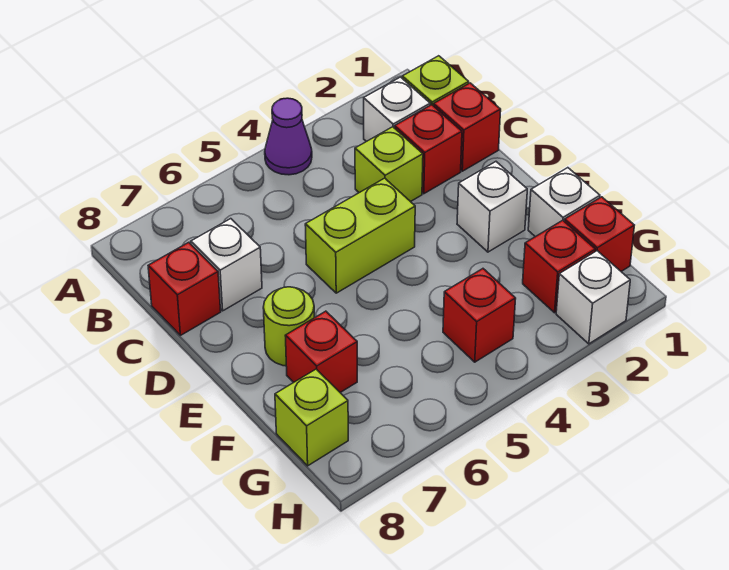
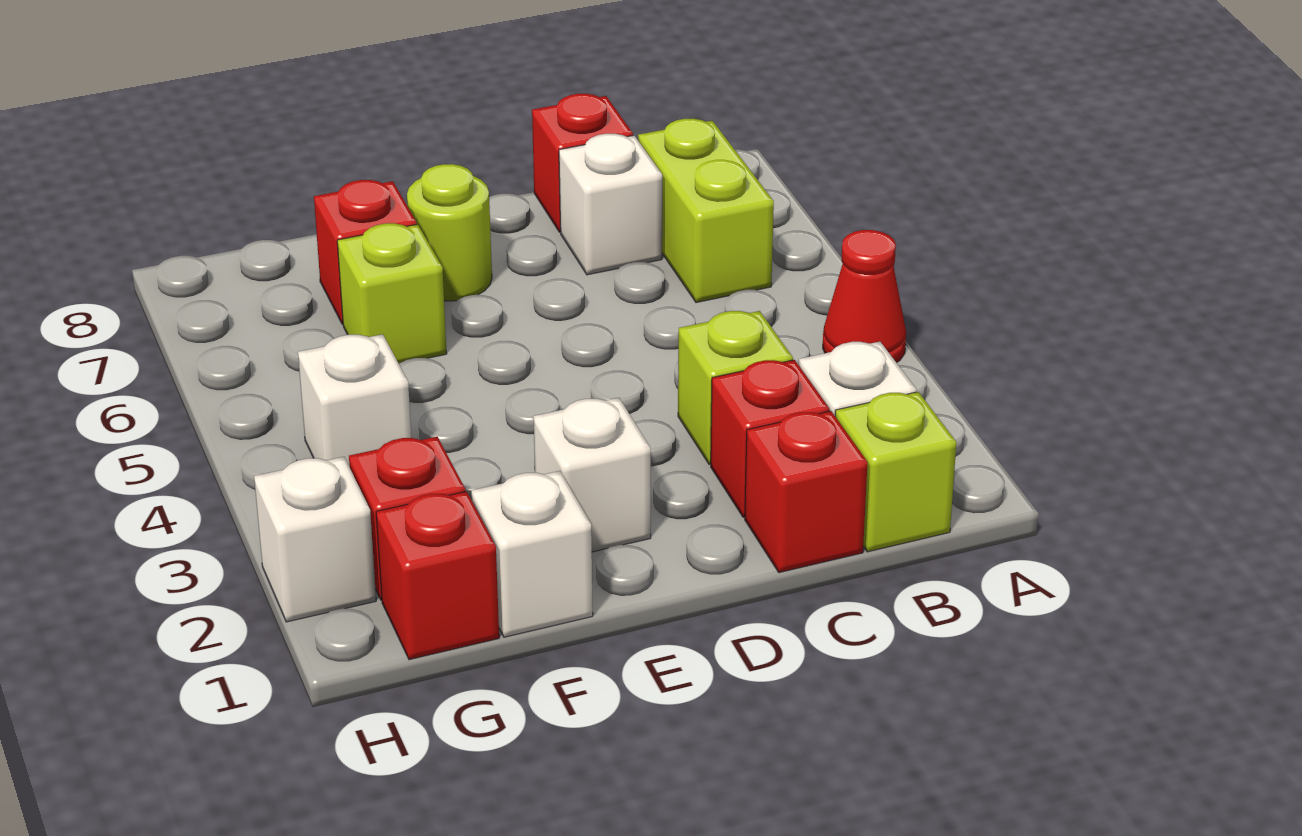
purple cone A4 level 1 -> red cone A4 level 1
lime brick D4:D5 level 1 -> lime brick B6:B7 level 1
red brick G4 level 1 -> white brick G4 level 1
lime brick G8 level 1 -> lime brick F6 level 1

